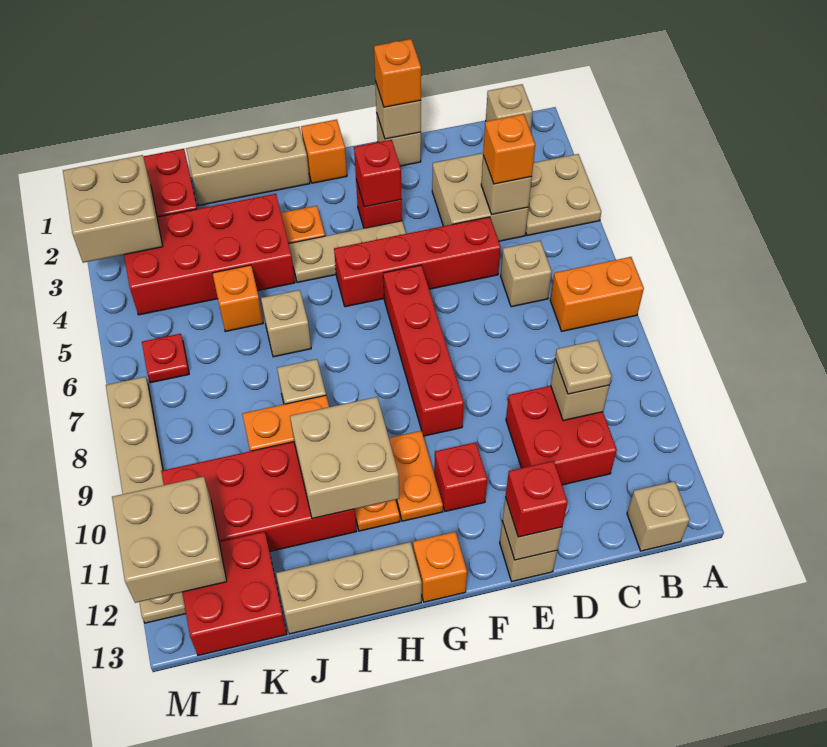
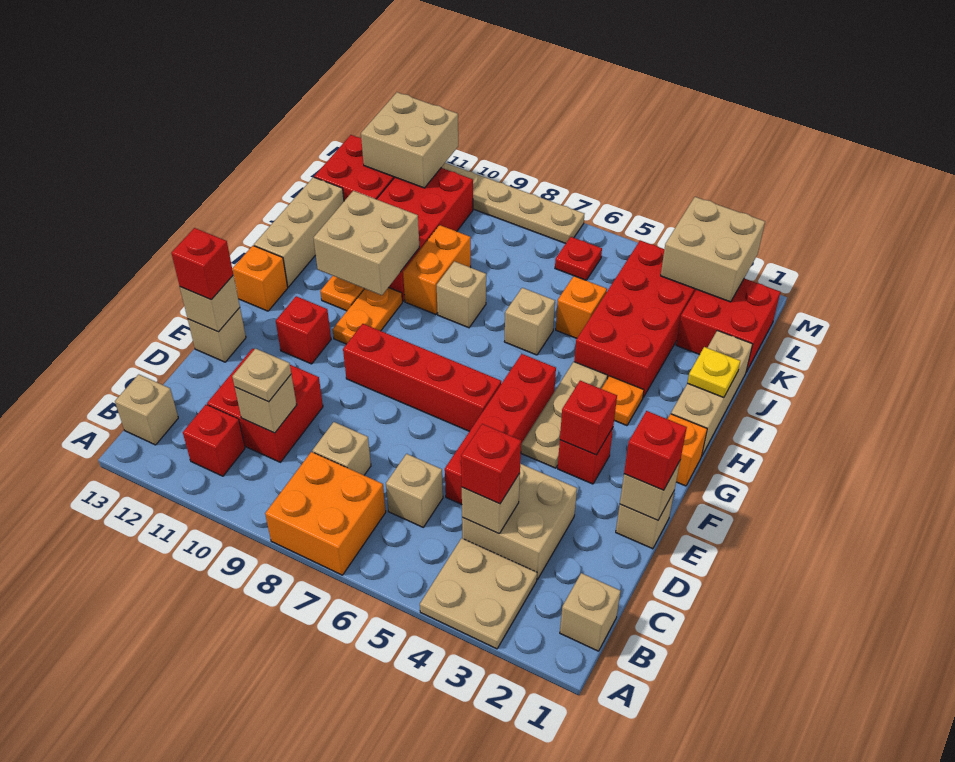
orange brick A7:B7 level 1 -> orange brick A7:B8 level 1
none -> red brick B11 level 1
orange brick C4 level 3 -> red brick C4 level 3
none -> tan brick C8 level 1
orange brick E1 level 3 -> red brick E1 level 3
orange plate G10:G11 level 1 -> orange plate G10:H10 level 1
none -> yellow plate I1 level 2

